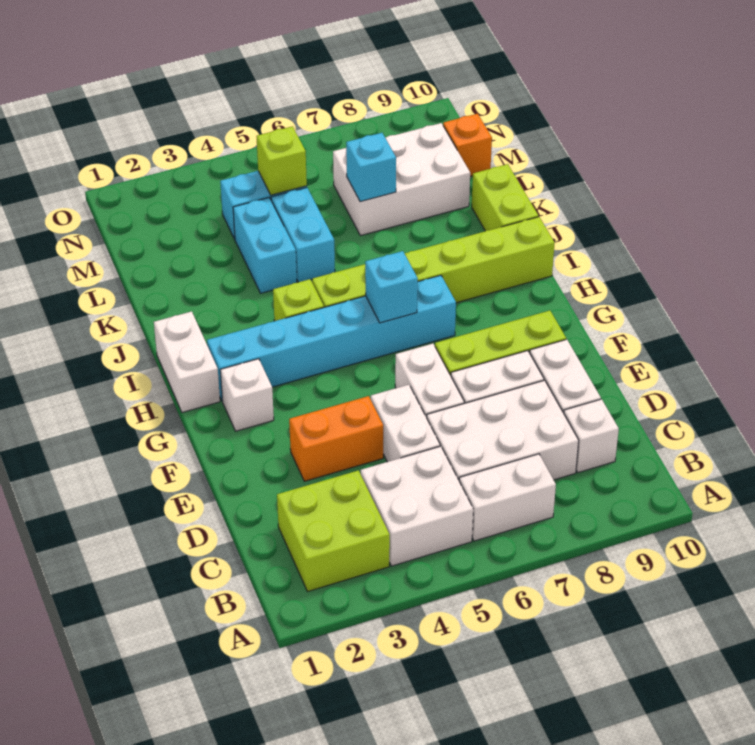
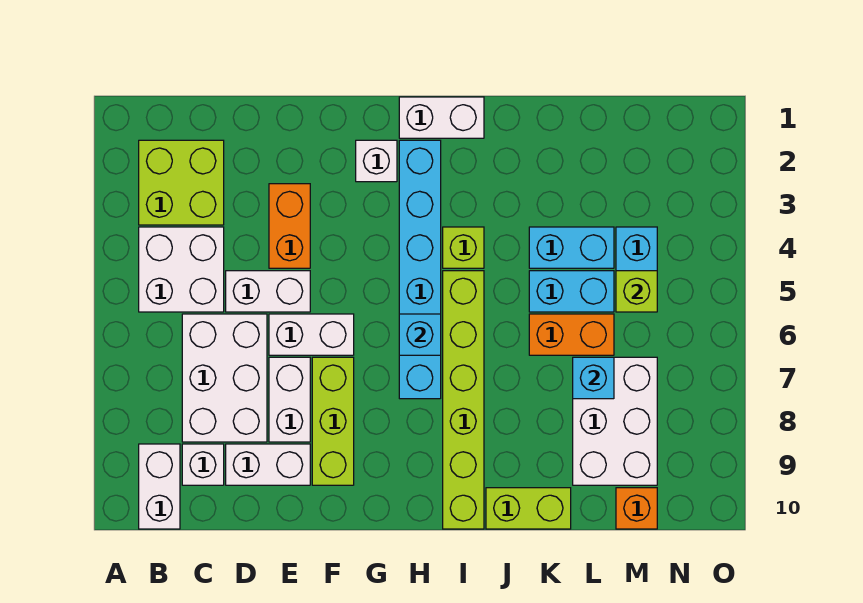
white brick B6:B7 level 1 -> white brick B9:B10 level 1
none -> orange brick K6:L6 level 1

